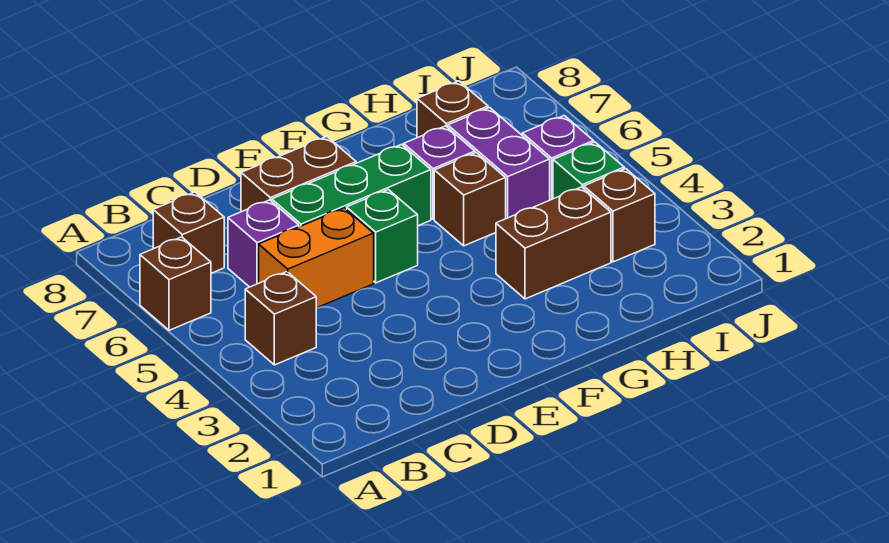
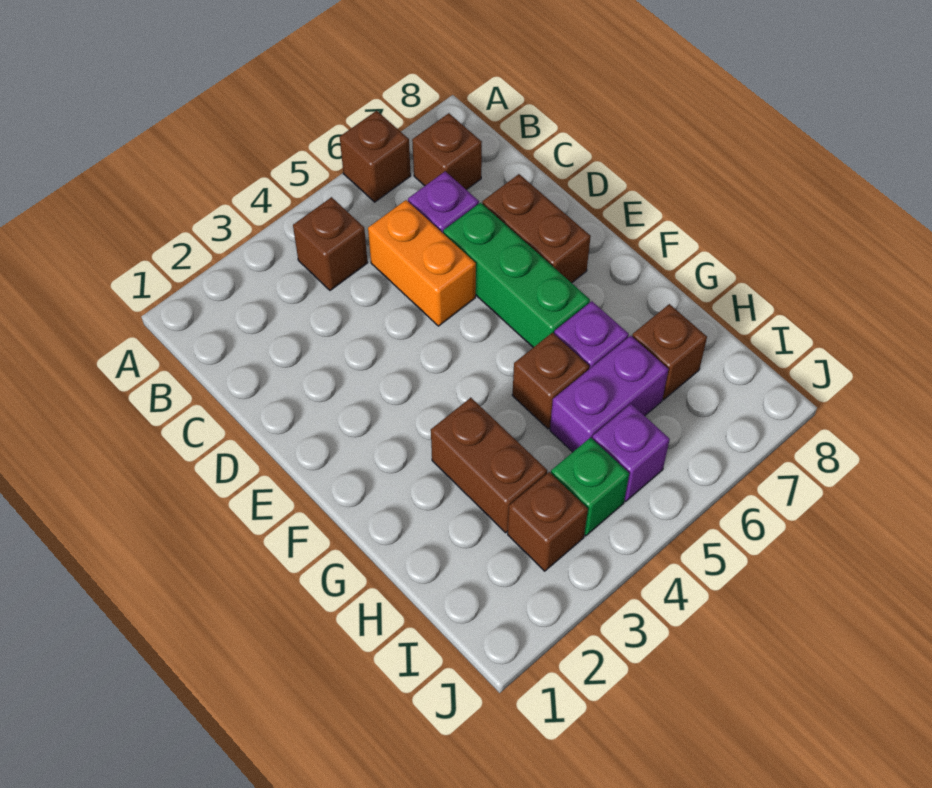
green brick E5 level 1 -> none

